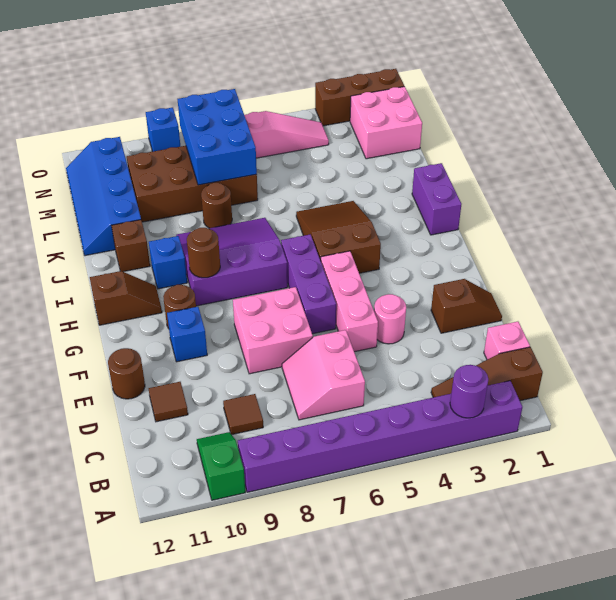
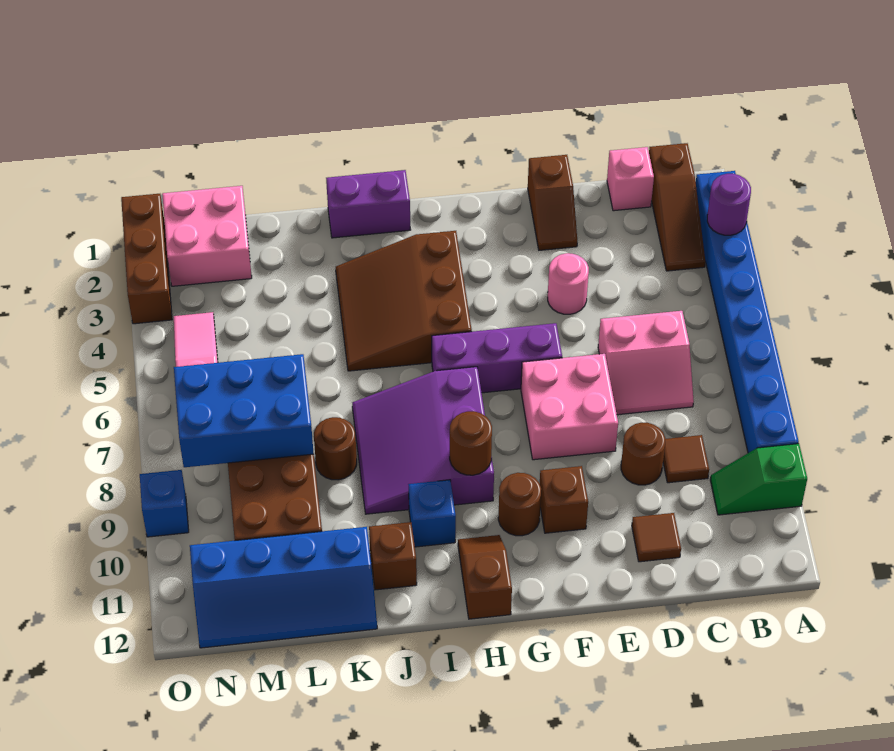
purple brick A2:A9 level 1 -> blue brick A2:A9 level 1
brown slope E1:E2 level 1 top 2 -> brown slope E1:E2 level 1 top 1
pink brick E5:G5 level 1 -> none
brown round brick E12 level 1 -> brown round brick D9 level 1
blue brick F10 level 1 -> brown brick F10 level 1
brown slope H4:J5 level 1 top H -> brown slope H3:J5 level 1 top H

